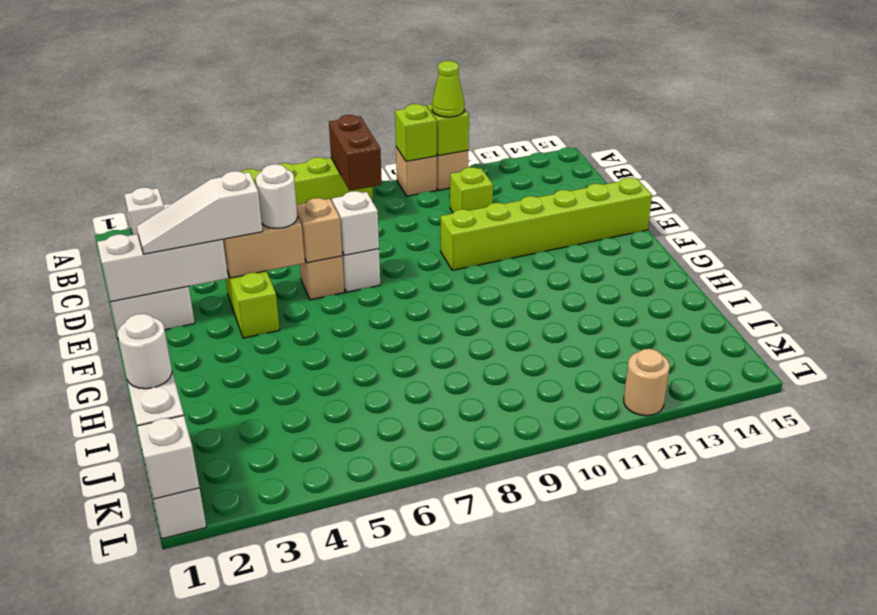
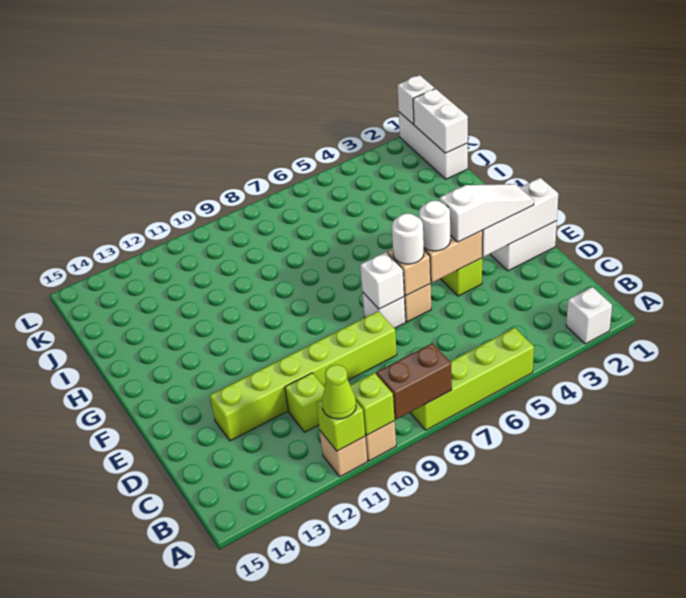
brown brick A8:B8 level 2 -> brown brick A8:A9 level 2
lime brick E10:E15 level 1 -> lime brick D8:D13 level 1
white round brick J1 level 3 -> white round brick E6 level 3
tan round brick L12 level 1 -> none

